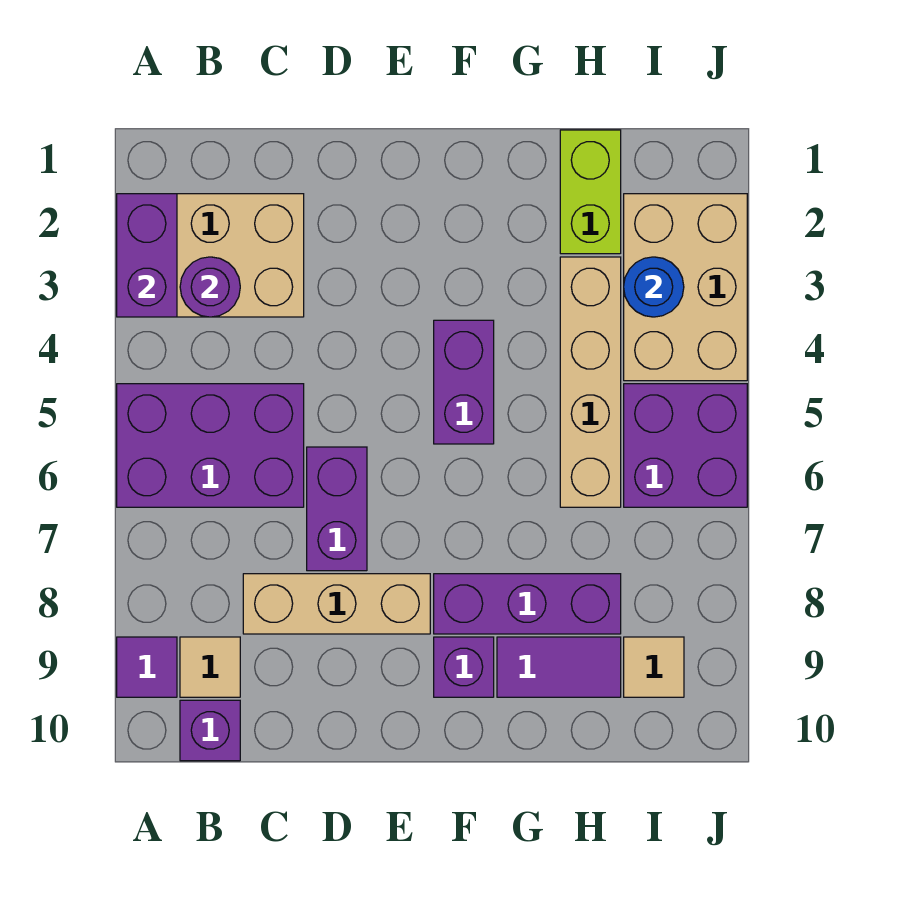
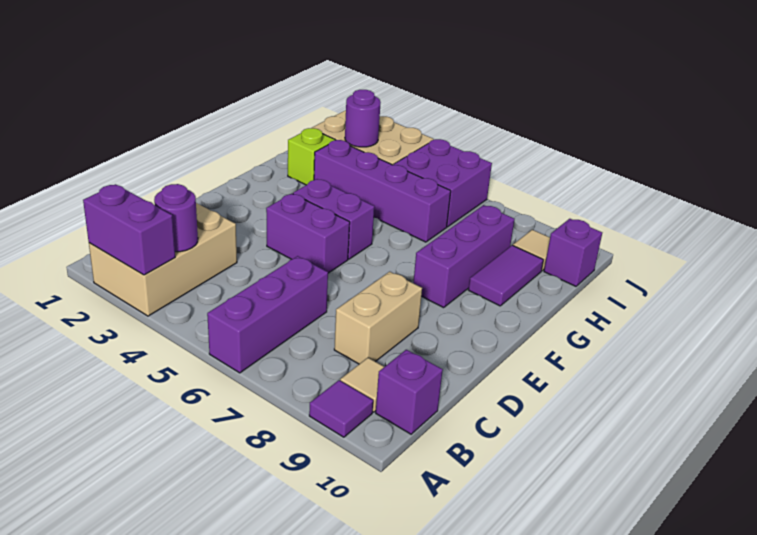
purple brick A5:C6 level 1 -> purple brick A6:C6 level 1
tan brick C8:E8 level 1 -> tan brick C8:D8 level 1
purple brick D6:D7 level 1 -> purple brick E4:E5 level 1
purple brick F9 level 1 -> purple brick I10 level 1
lime brick H1:H2 level 1 -> lime brick H2 level 1
tan brick H3:H6 level 1 -> purple brick H3:H6 level 1
blue round brick I3 level 2 -> purple round brick I3 level 2

